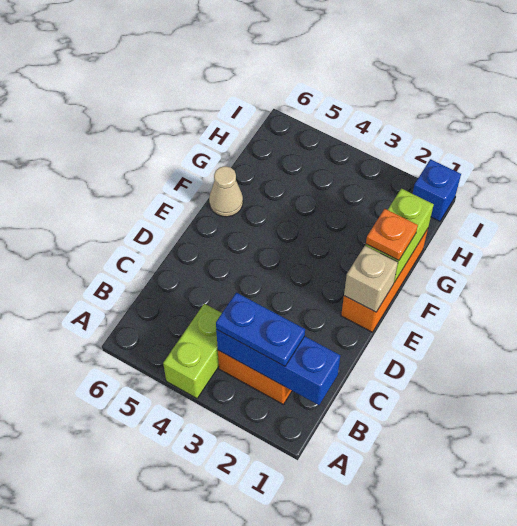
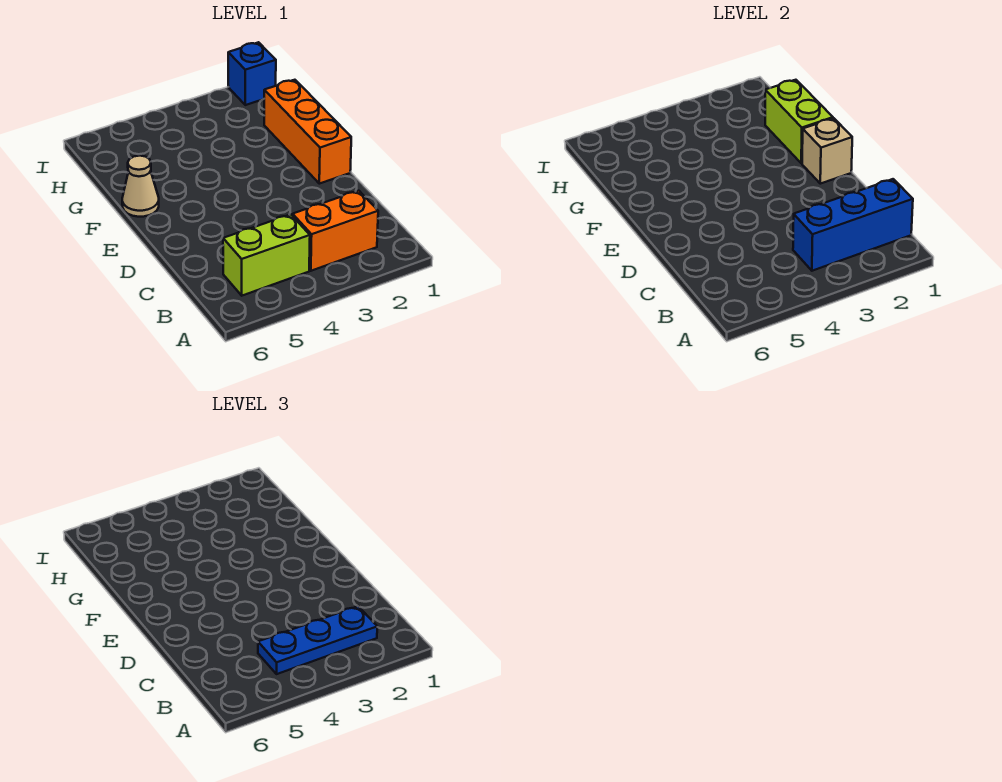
lime brick A4:B4 level 1 -> lime brick B4:B5 level 1
blue plate B2:B3 level 3 -> blue plate B2:B4 level 3
orange plate F1 level 3 -> none

